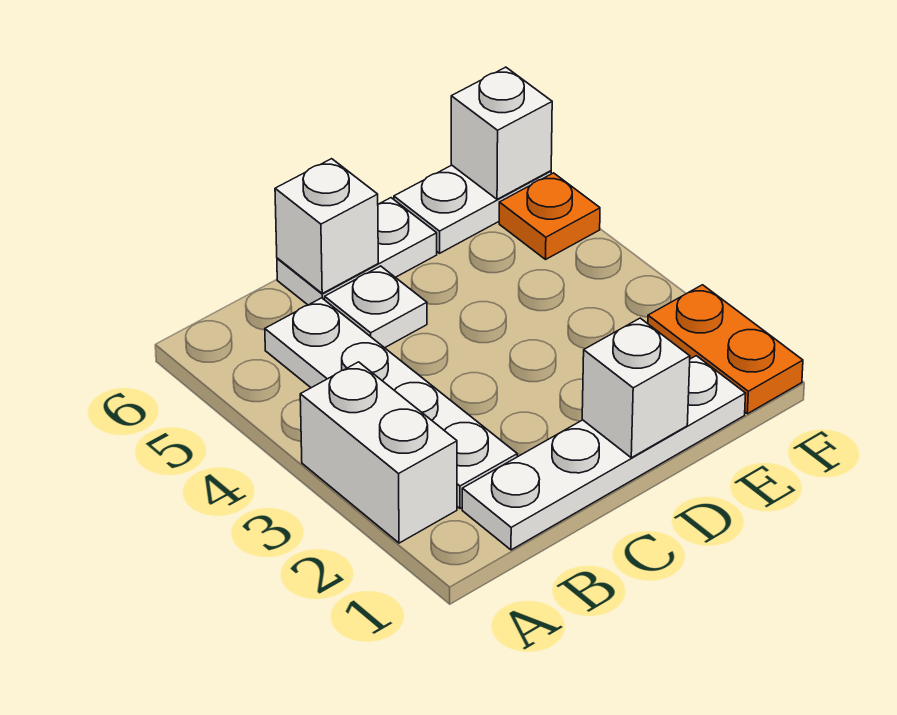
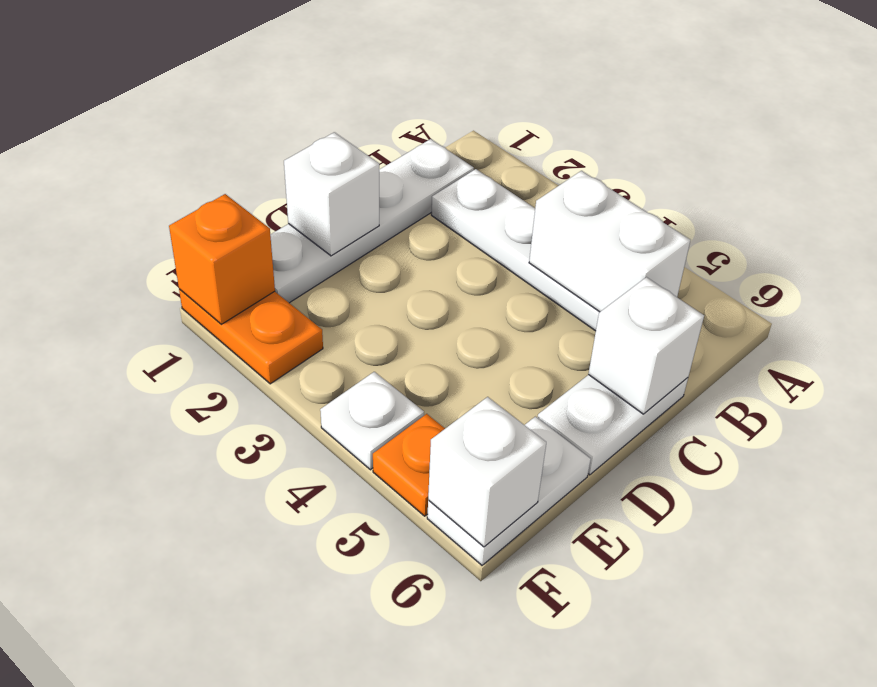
white brick A2:A3 level 1 -> white brick B4:B5 level 2
white plate C5 level 1 -> white plate F4 level 1
none -> orange brick F1 level 2

